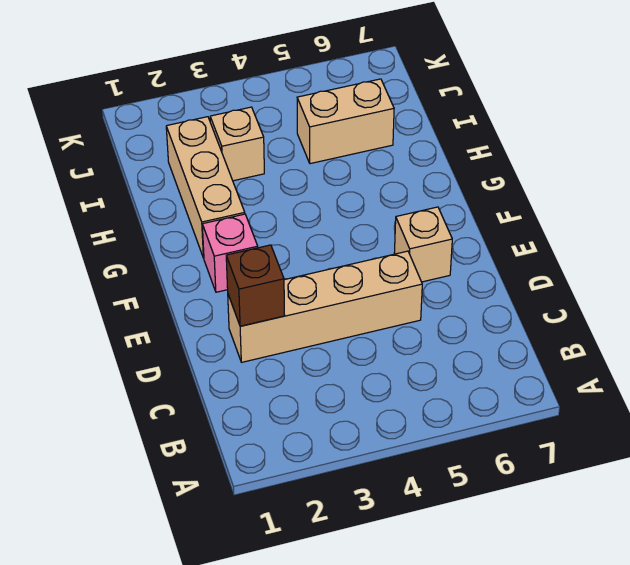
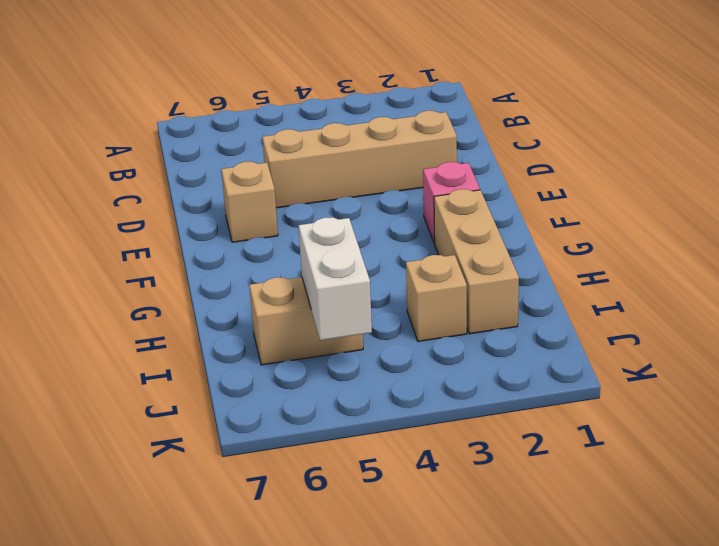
brown brick D2 level 2 -> none
none -> white brick I5:J5 level 2

